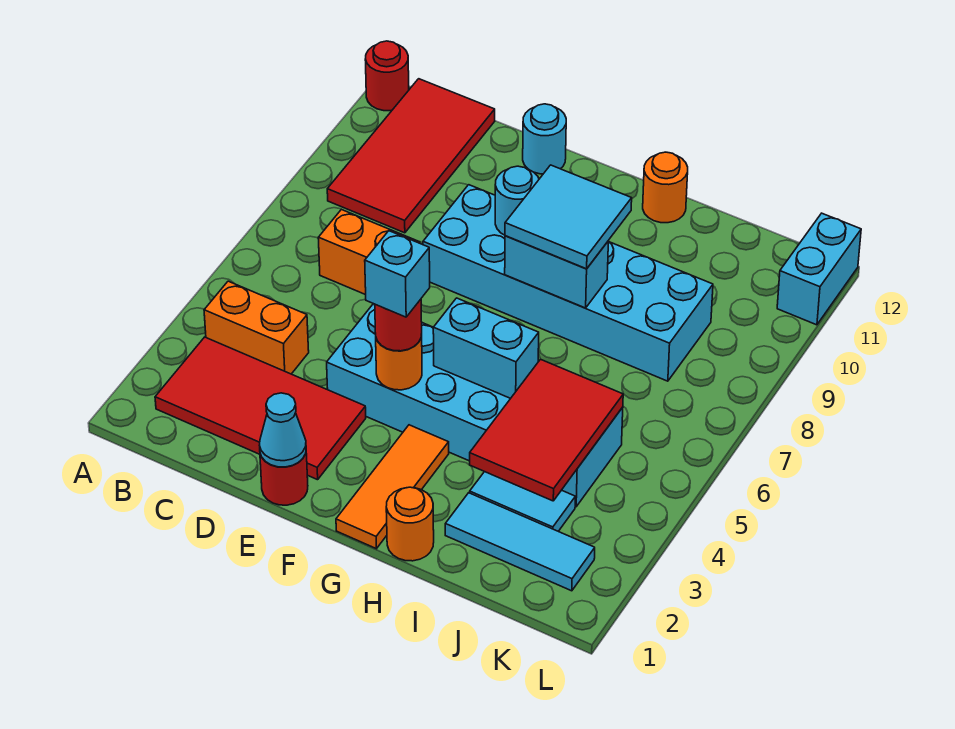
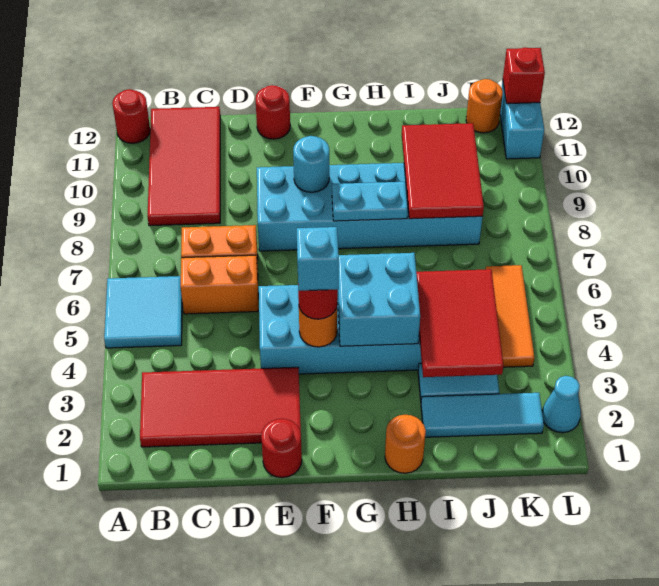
orange brick B4:C4 level 1 -> orange brick C6:D6 level 1
cyan cone E1 level 2 -> cyan cone L2 level 1
cyan round brick E12 level 1 -> red round brick E12 level 1
orange tile G1:G3 level 1 -> orange tile K4:K6 level 1
cyan brick G5:H5 level 2 -> cyan brick G4:H5 level 2
cyan brick G8:H8 level 2 -> cyan plate G8:H8 level 2
cyan tile G8:H9 level 3 -> cyan tile A5:B6 level 1
orange round brick H12 level 1 -> orange round brick K12 level 1
none -> red tile I8:J10 level 2
none -> red brick L12 level 2

